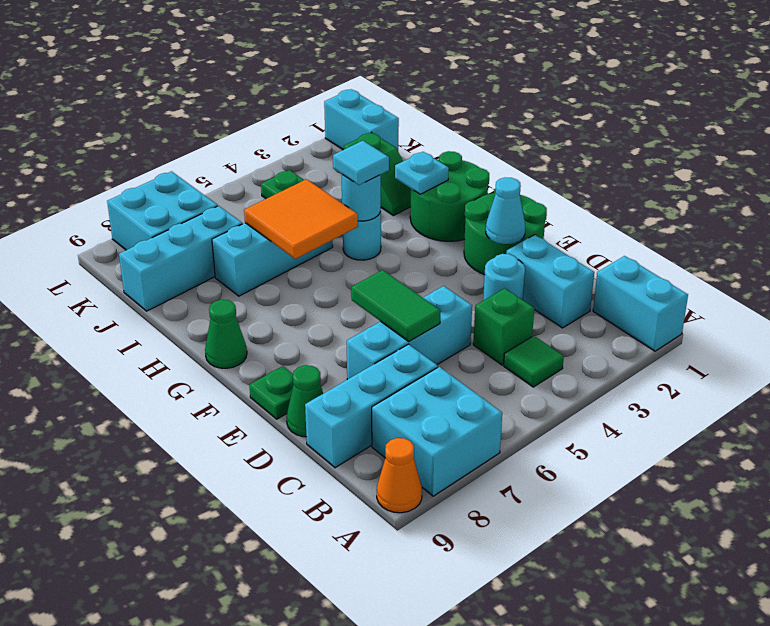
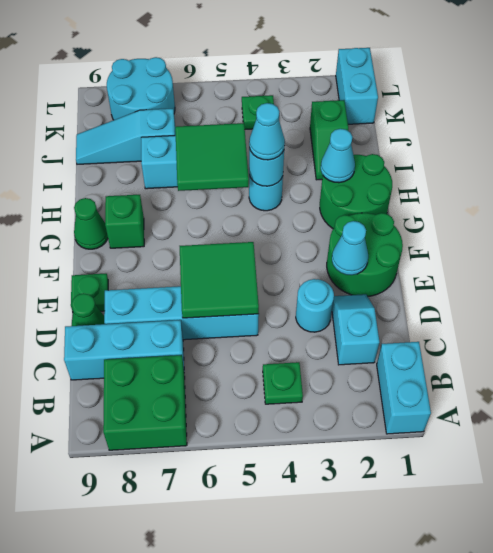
cyan brick A7:B8 level 1 -> green brick A7:B8 level 1
orange cone A9 level 1 -> none
green tile B4 level 1 -> green plate B4 level 1
cyan brick C2:D2 level 1 -> cyan slope C2:D2 level 1 top C
green brick C4 level 1 -> green brick G8 level 1
cyan brick D5:D7 level 1 -> cyan brick D5:D8 level 1
green tile D6:E6 level 2 -> green tile D5:E6 level 2
cyan plate H2 level 2 -> cyan cone H2 level 2
cyan tile H4 level 3 -> cyan cone H4 level 3
orange tile H5:I6 level 2 -> green tile H5:I6 level 2
cyan brick J7:J9 level 1 -> cyan slope J7:J9 level 1 top 7
cyan brick K7:L8 level 1 -> cyan round brick K7:L8 level 1

